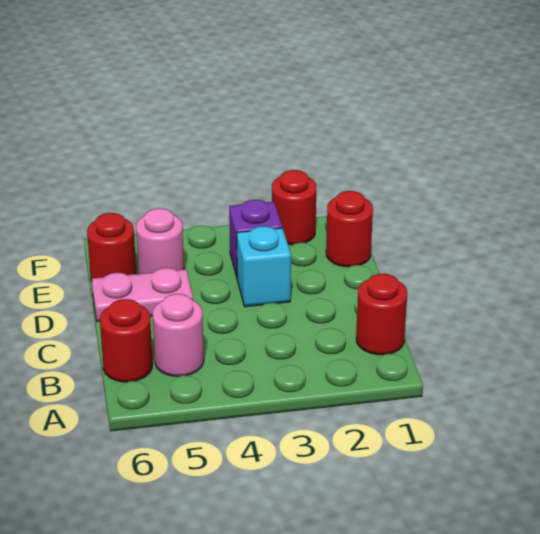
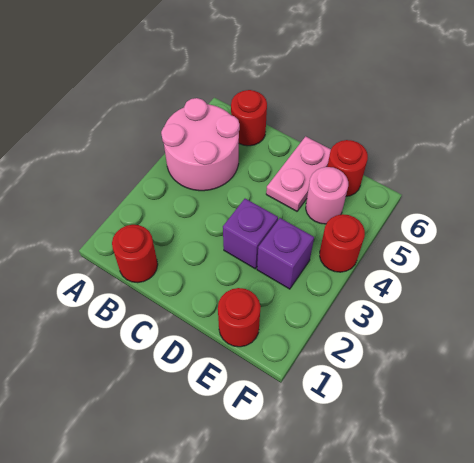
pink round brick B5 level 1 -> pink round brick A4:B5 level 1
cyan brick D3 level 1 -> purple brick D3 level 1
red round brick F2 level 1 -> red round brick F4 level 1

